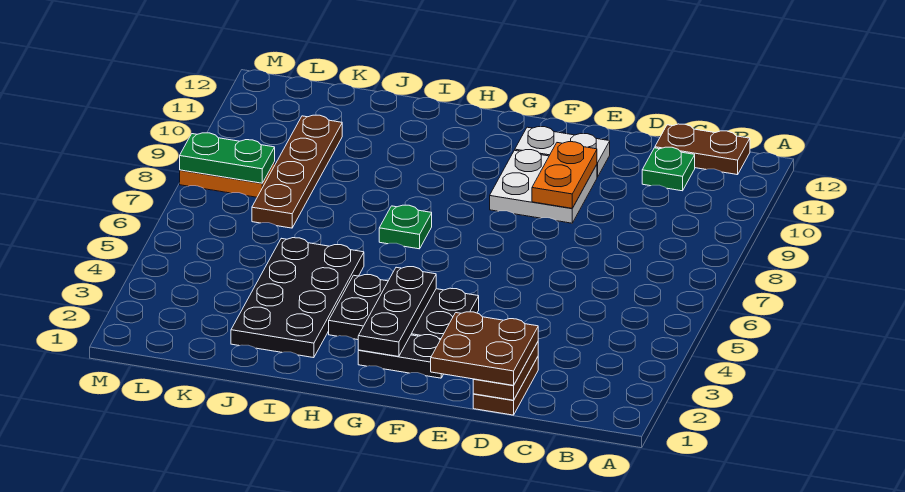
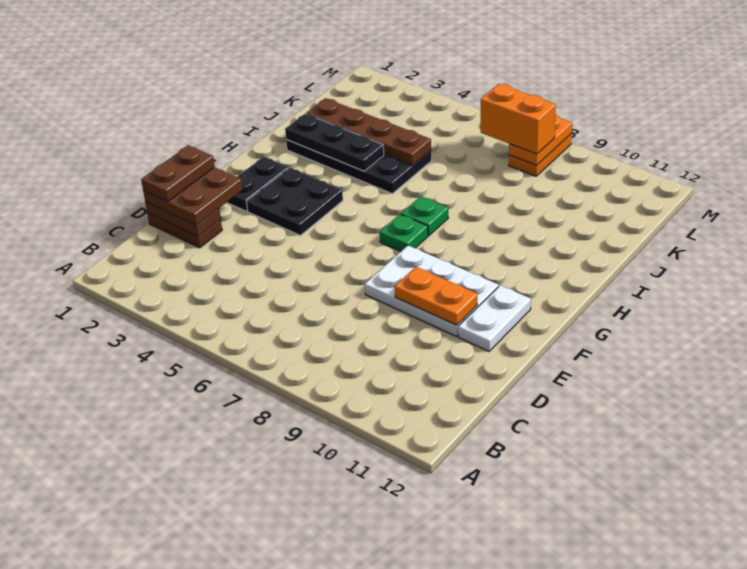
brown plate B12:C12 level 1 -> brown plate D1:E1 level 4
green plate C11 level 1 -> green plate G7 level 1
white plate E9:F10 level 1 -> white plate E8:F10 level 1
black plate F3:H4 level 1 -> black plate F3:G4 level 1
black plate G2:G4 level 2 -> black plate I2:I4 level 2
brown plate K7:K10 level 1 -> brown plate J2:J5 level 2
none -> orange brick L7:L8 level 3
green plate L8:M8 level 2 -> orange plate L8:M8 level 2

